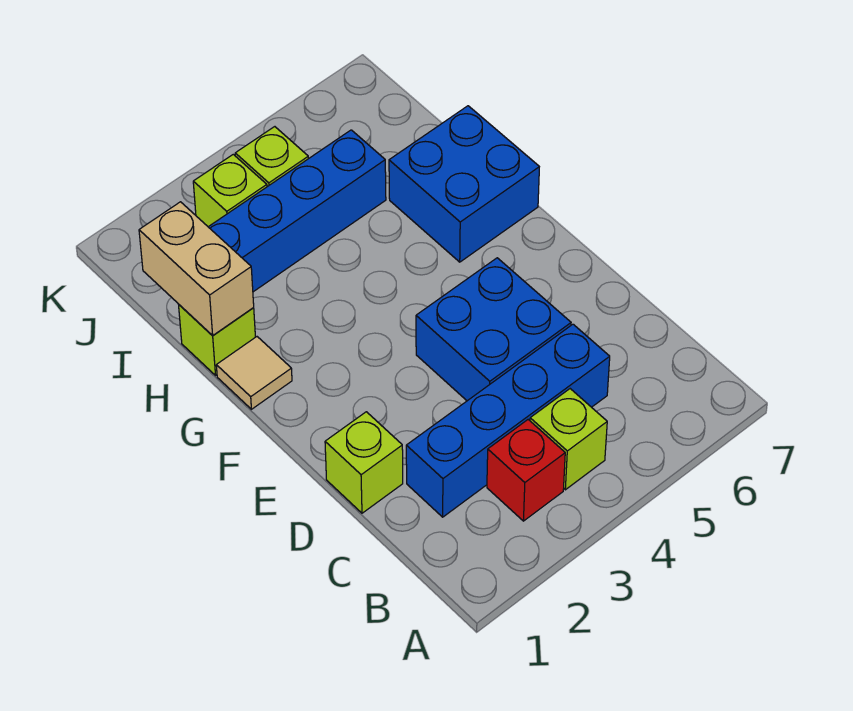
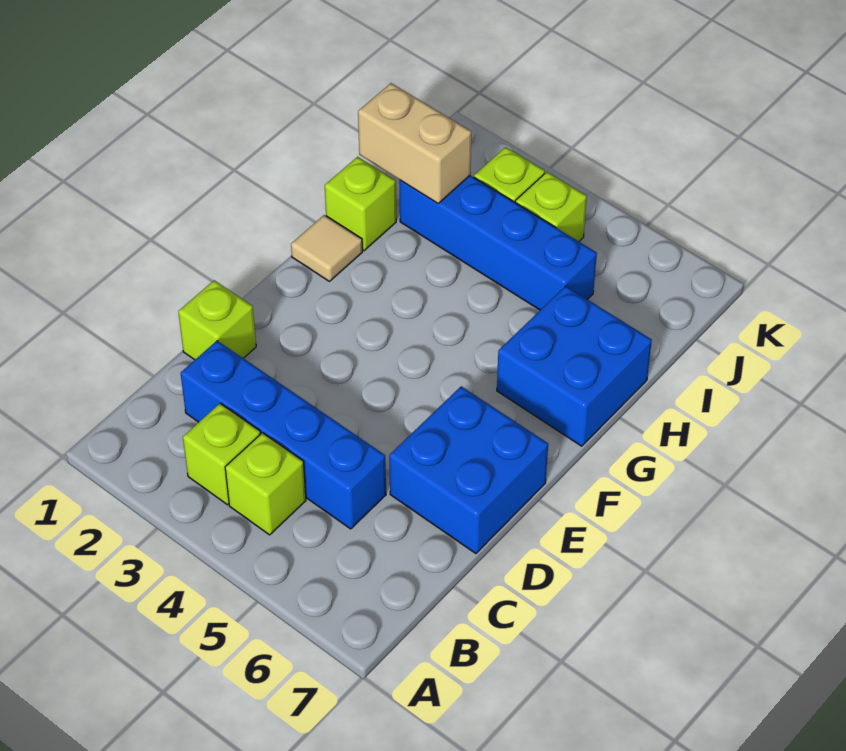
red brick B3 level 1 -> lime brick B3 level 1
blue brick D4:E5 level 1 -> blue brick D6:E7 level 1
tan brick H1:I1 level 2 -> tan brick I1:I2 level 2

